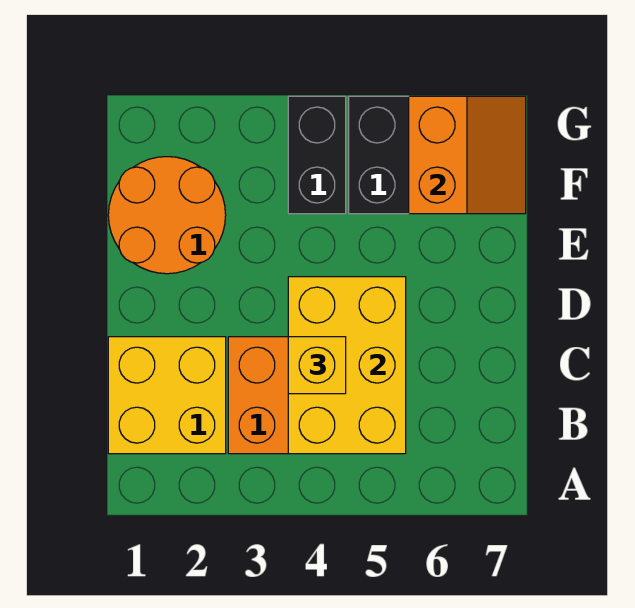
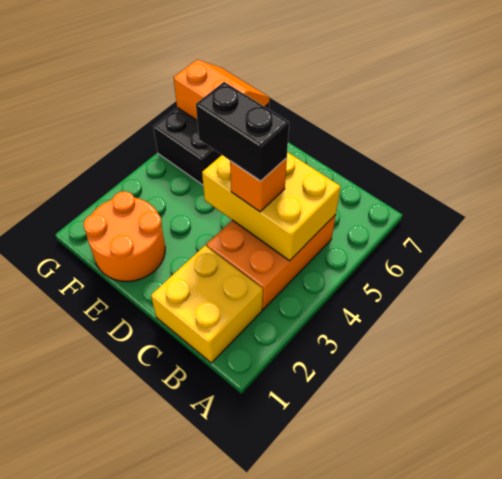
yellow brick C4 level 3 -> orange brick C4 level 3
black brick F4:G4 level 1 -> black brick C4:D4 level 4

